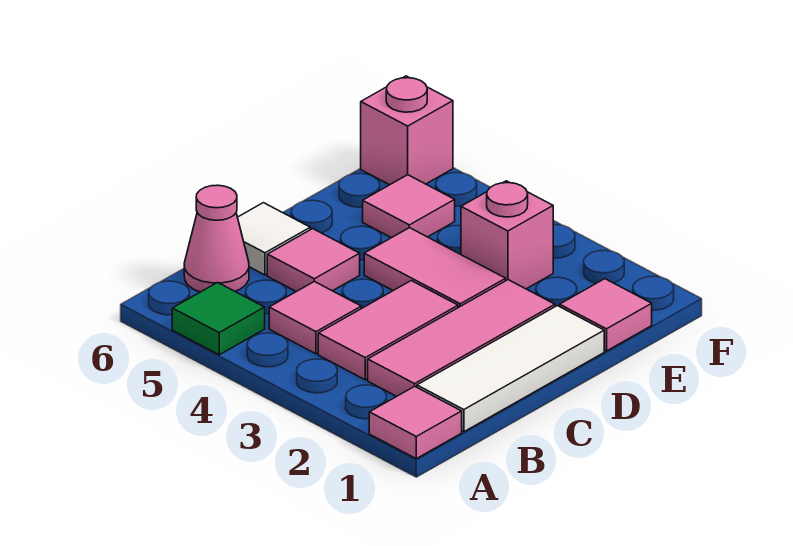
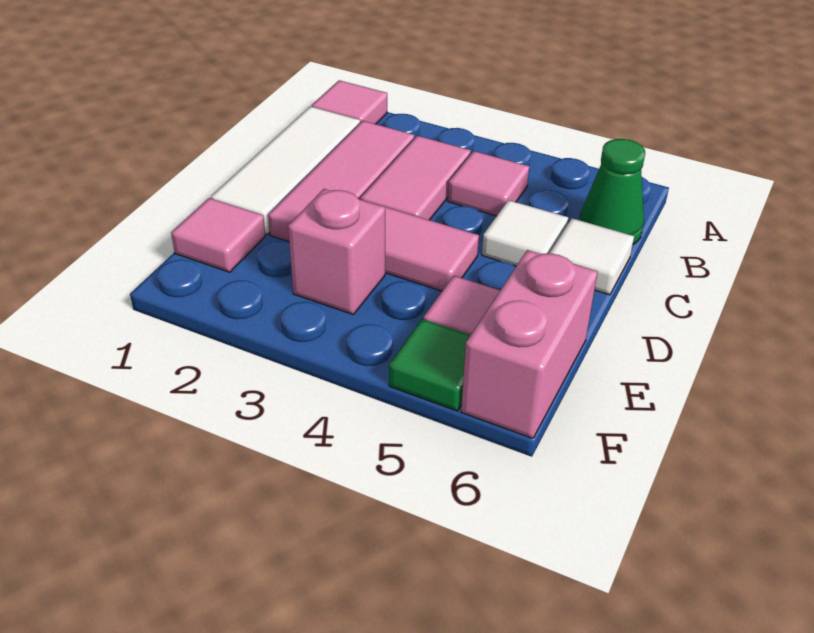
green tile A5 level 1 -> green tile F5 level 1
pink cone B6 level 1 -> green cone B6 level 1
pink tile C5 level 1 -> white tile C5 level 1
pink brick F6 level 1 -> pink brick E6:F6 level 1

